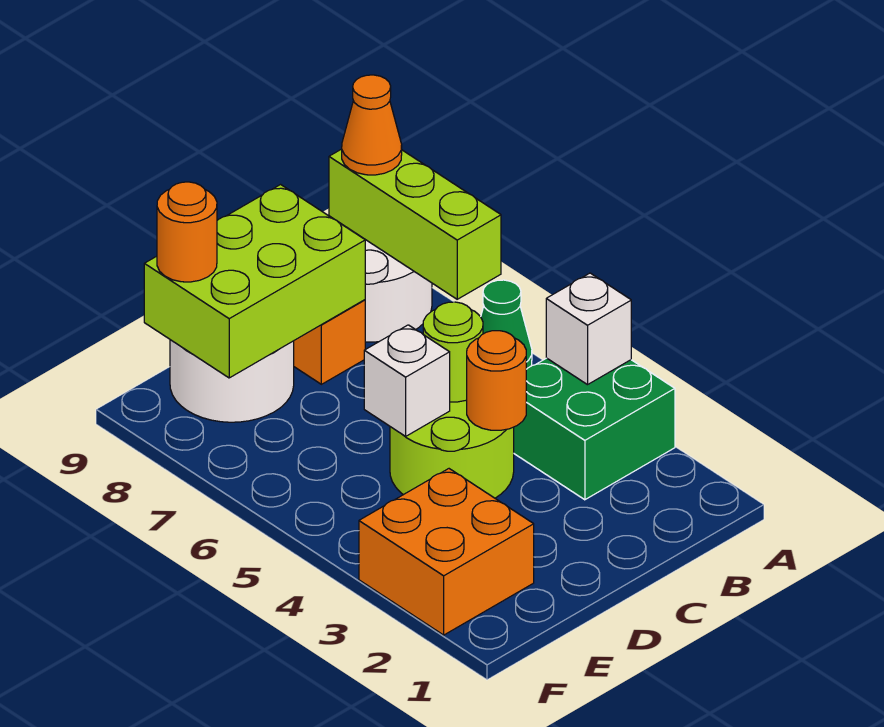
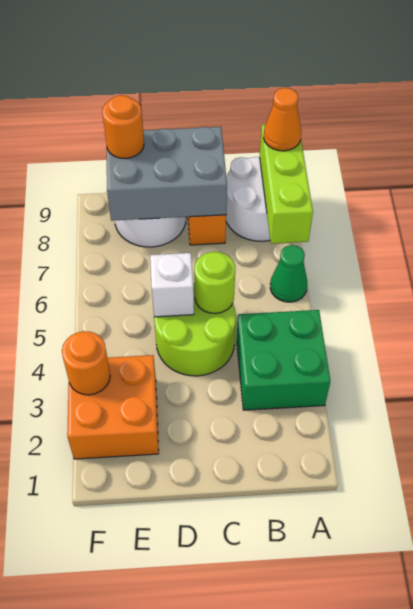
white brick A4 level 2 -> none
orange round brick C4 level 2 -> orange round brick F3 level 2
lime brick C8:E9 level 2 -> grey brick C8:E9 level 2

